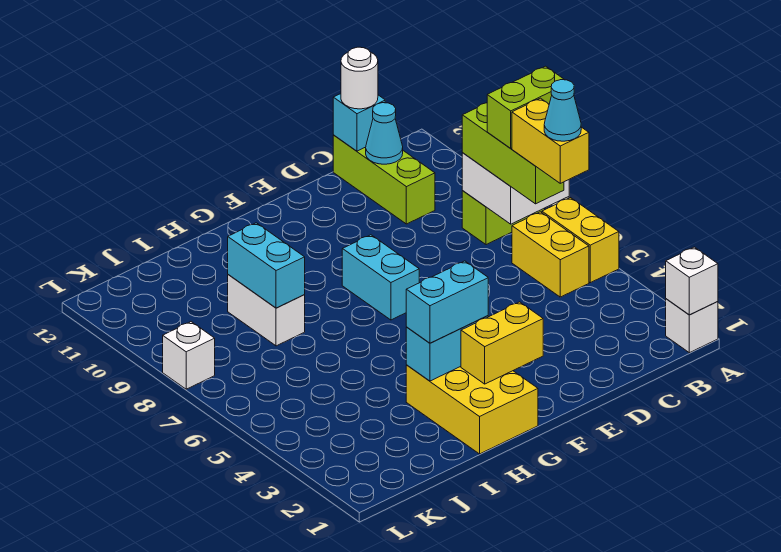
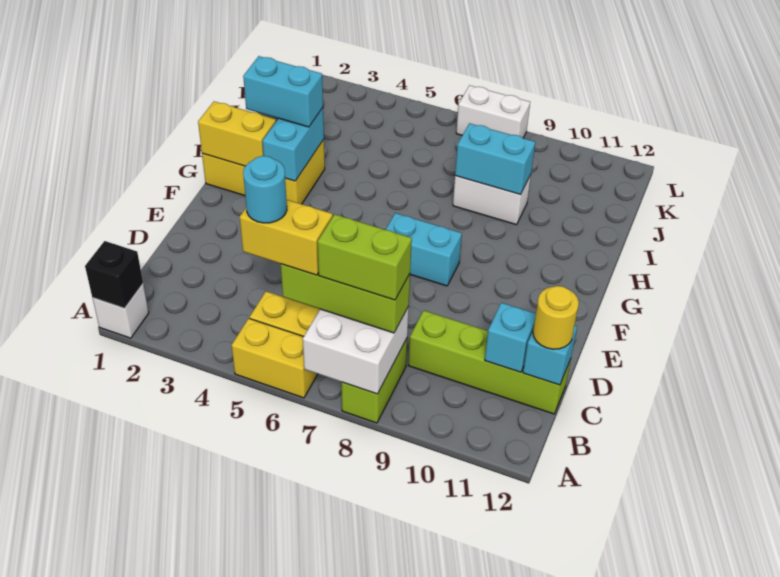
white brick A1 level 2 -> black brick A1 level 2
lime brick A7:B7 level 4 -> lime brick B7:B8 level 4
cyan cone B5 level 5 -> cyan round brick B5 level 5
lime brick C10:C12 level 1 -> lime brick C9:C12 level 1
cyan cone C11 level 2 -> cyan brick C11 level 2
white round brick C12 level 3 -> yellow round brick C12 level 3
yellow brick F2:G2 level 2 -> yellow brick G1:G2 level 2
cyan brick G3:H3 level 3 -> cyan brick H2:H3 level 3
white brick L8 level 1 -> white brick L7:L8 level 1

